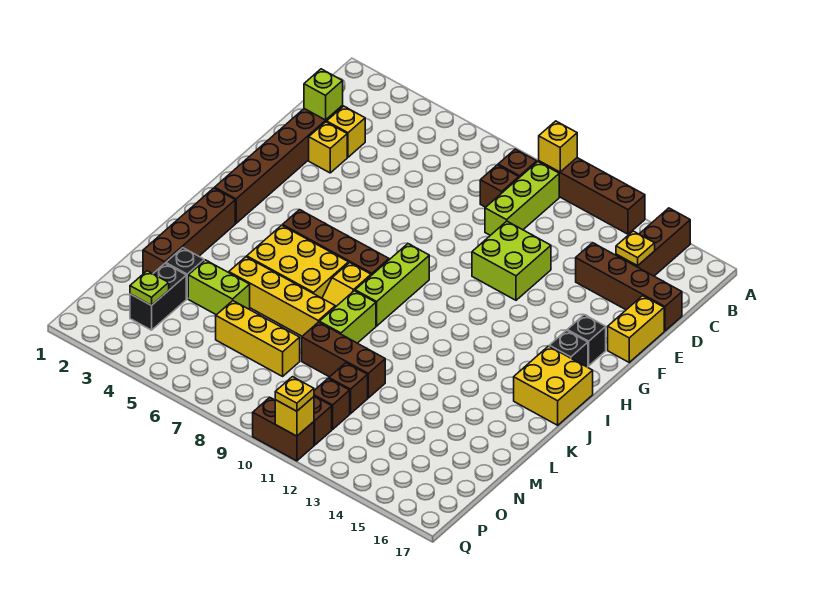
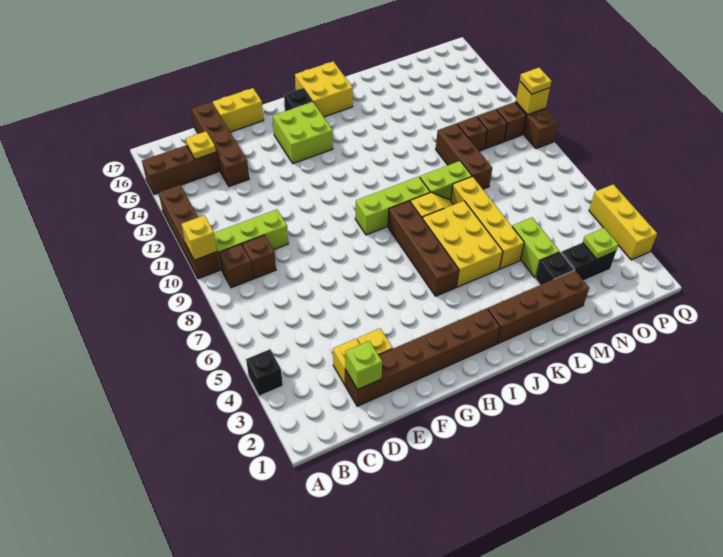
lime brick E11:F12 level 1 -> lime brick G14:H15 level 1
black brick G16 level 1 -> black brick A4 level 1
yellow brick N6:N8 level 1 -> yellow brick Q3:Q5 level 1

